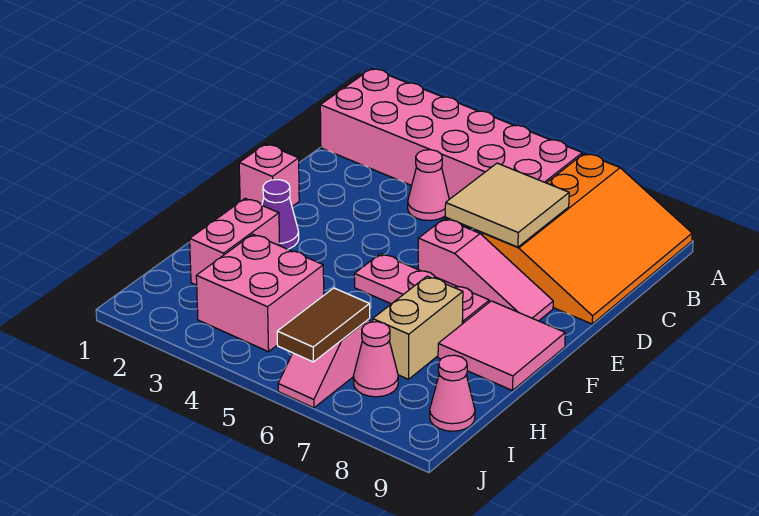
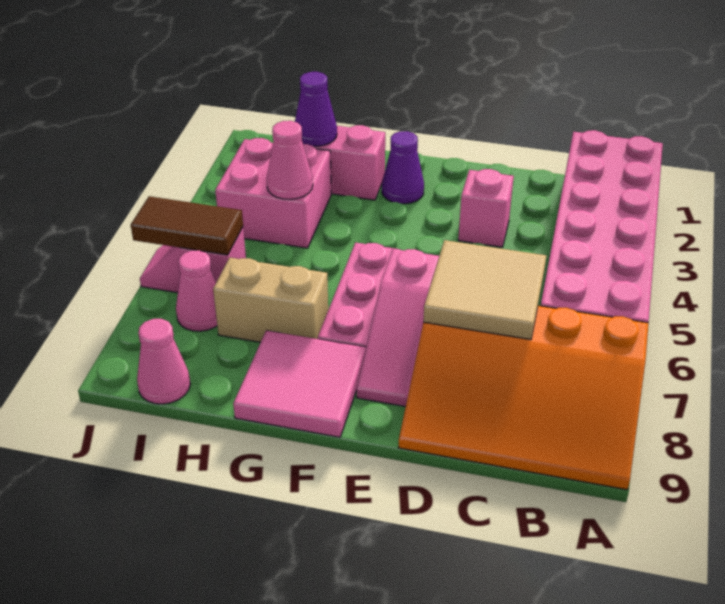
pink cone C4 level 1 -> pink cone H4 level 2
pink brick E1 level 1 -> pink brick D3 level 1
none -> purple cone H2 level 2

